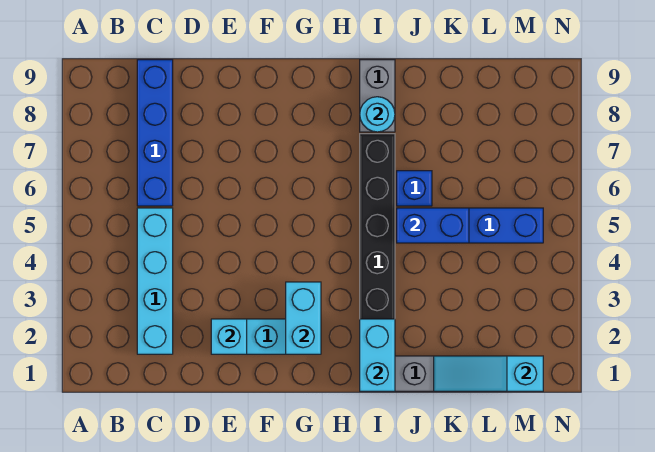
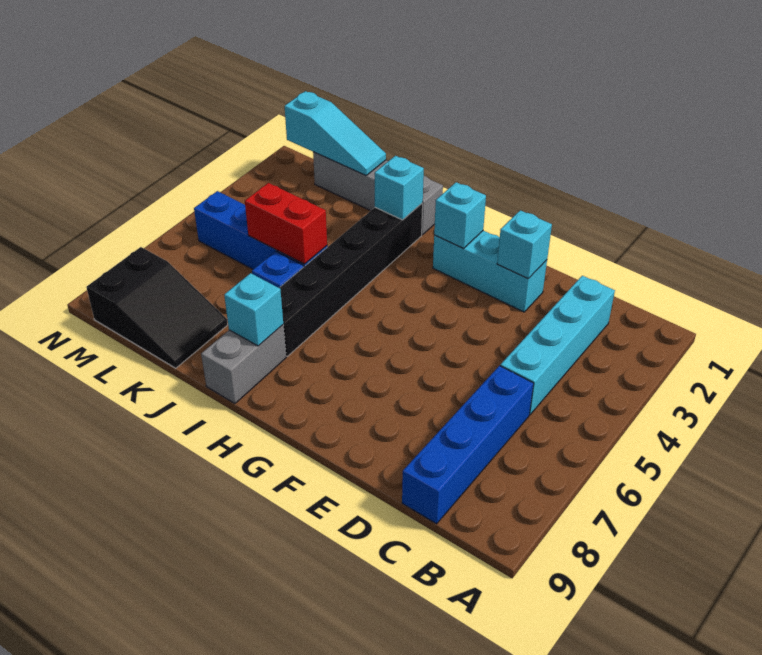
cyan brick G2:G3 level 2 -> cyan brick G2 level 2
cyan brick I1:I2 level 2 -> cyan brick I2 level 2
cyan round brick I8 level 2 -> cyan brick I8 level 2
blue brick J5:K5 level 2 -> red brick J5:K5 level 2
none -> black slope K8:M9 level 1 top M

